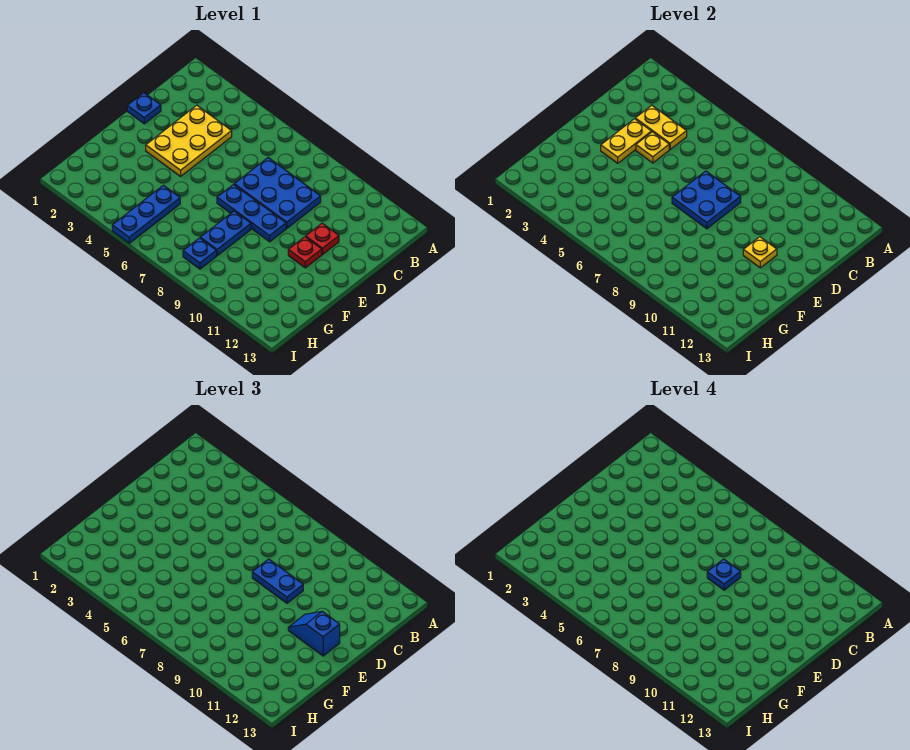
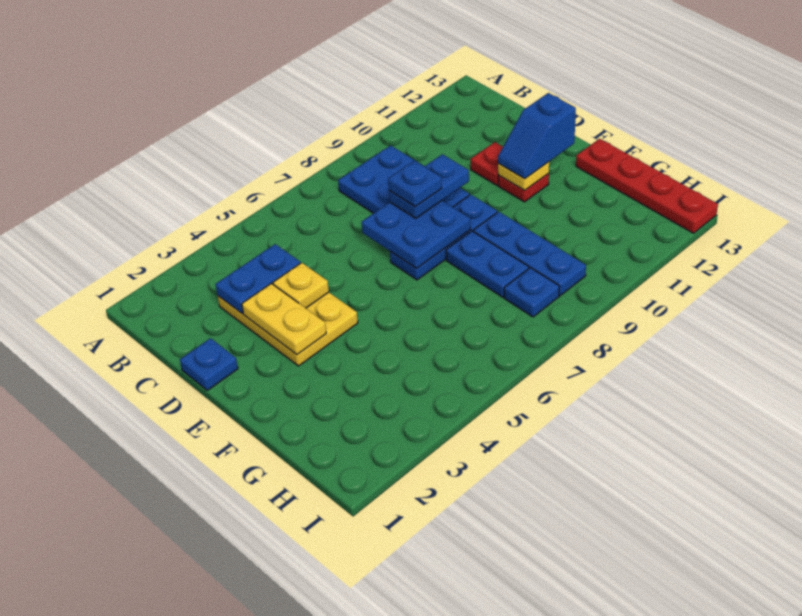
yellow plate C3:C4 level 2 -> blue plate C3:C4 level 2
blue plate C7:D9 level 1 -> blue plate B8:D9 level 1
none -> red plate F13:I13 level 1
blue plate G5:I5 level 1 -> blue plate F9:H9 level 1

